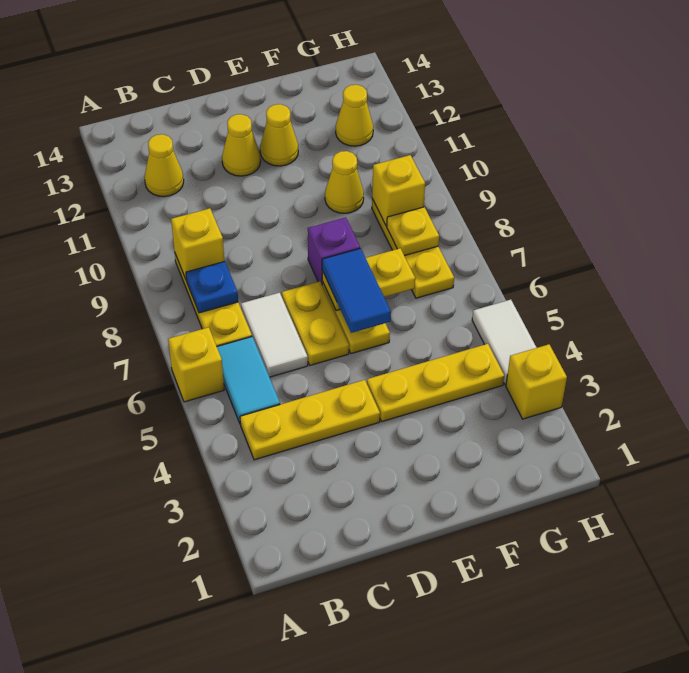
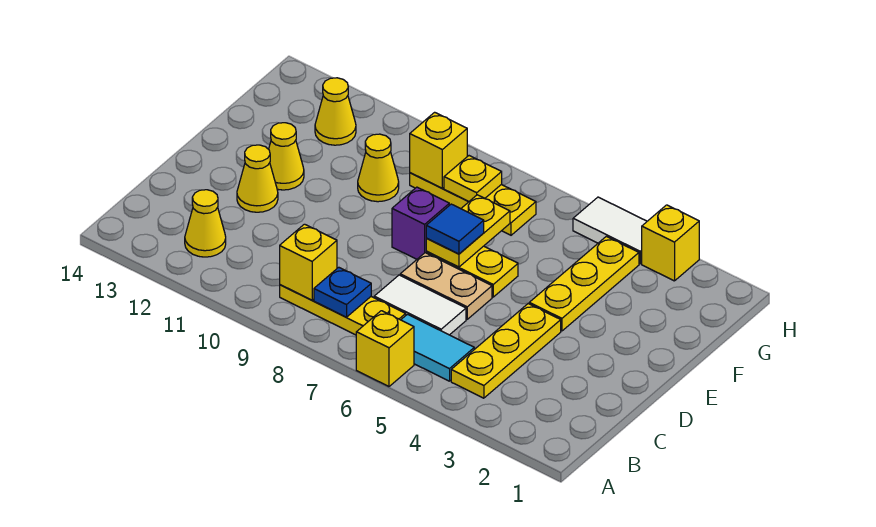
yellow plate D6:D7 level 1 -> tan plate D6:D7 level 1
blue tile E6:E7 level 3 -> blue tile E7 level 3

